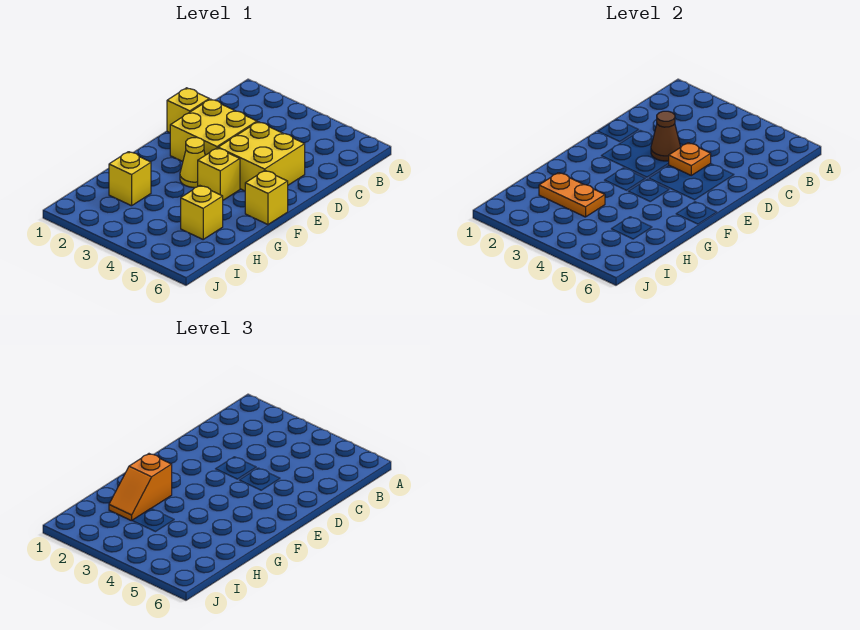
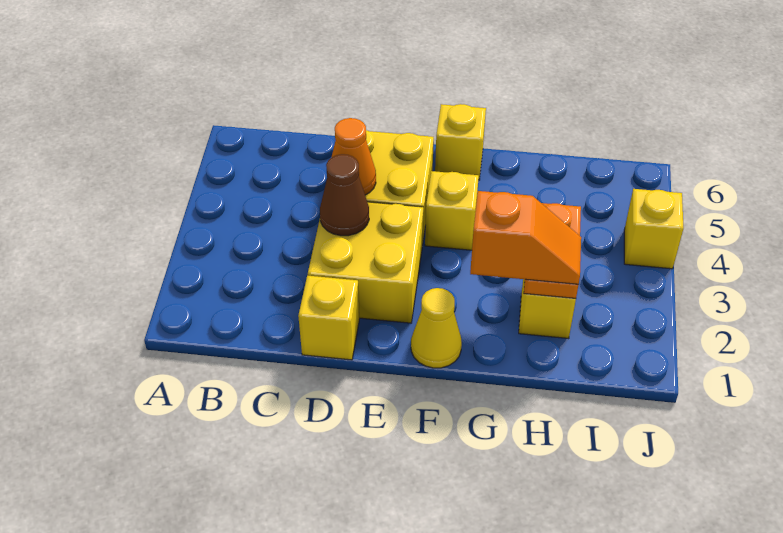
orange plate D4 level 2 -> orange cone D4 level 2
yellow cone F3 level 1 -> yellow cone F1 level 1
yellow brick H5 level 1 -> yellow brick J4 level 1

